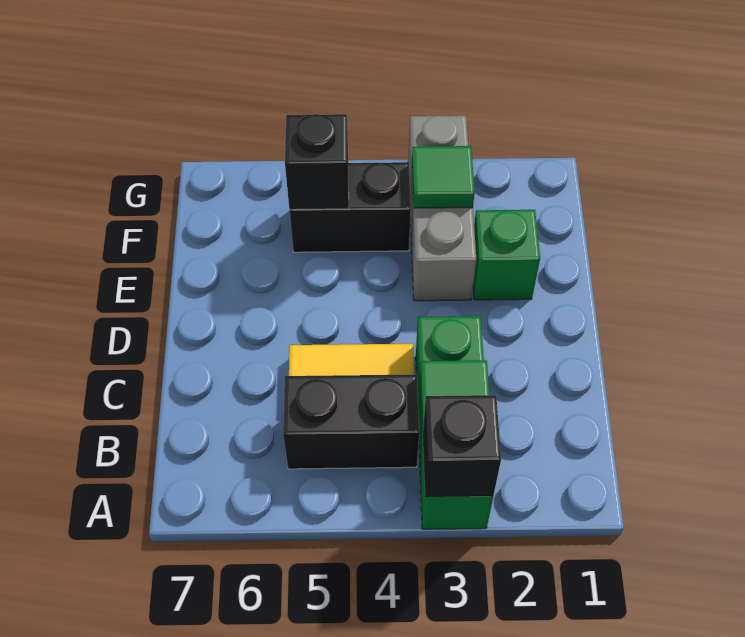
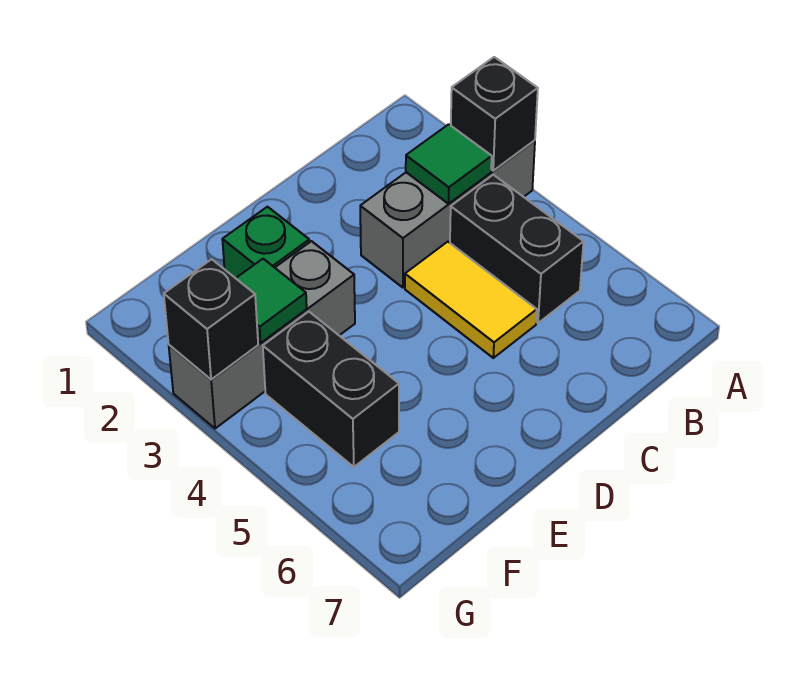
green brick A3:C3 level 1 -> grey brick A3:C3 level 1
black brick F5 level 2 -> black brick G3 level 2

